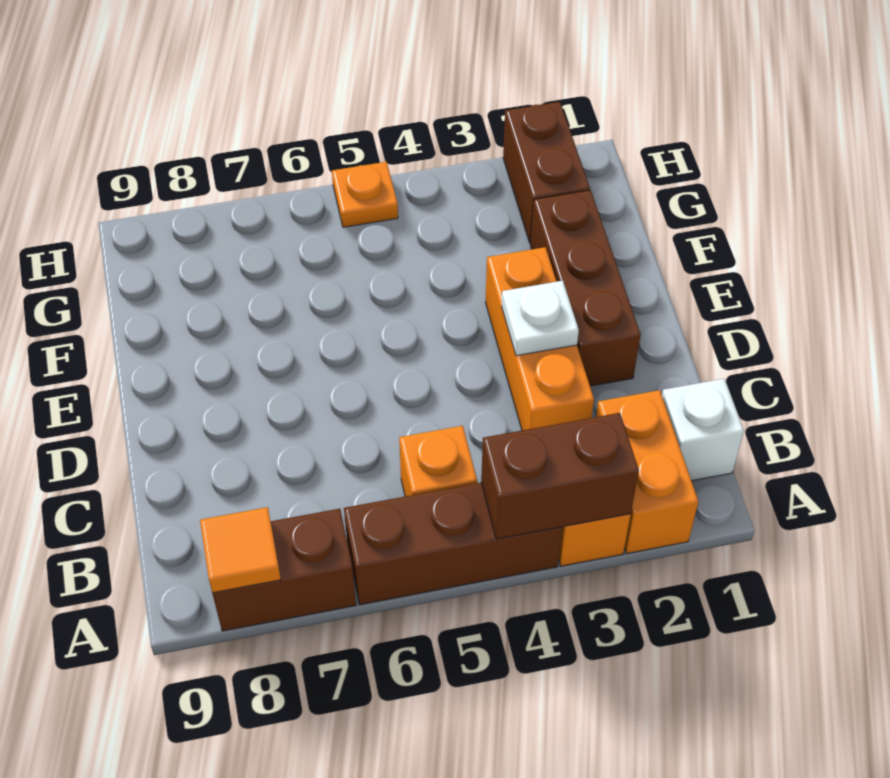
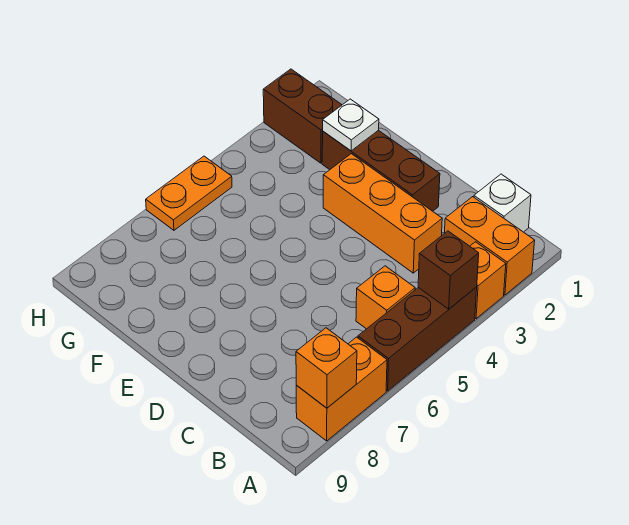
brown brick A3:A4 level 2 -> brown brick A4 level 2
brown brick A7:A8 level 1 -> orange brick A7:A8 level 1
orange tile A8 level 2 -> orange brick A8 level 2
white plate D3 level 2 -> white plate F2 level 2
orange plate H5 level 1 -> orange plate H5:H6 level 1

